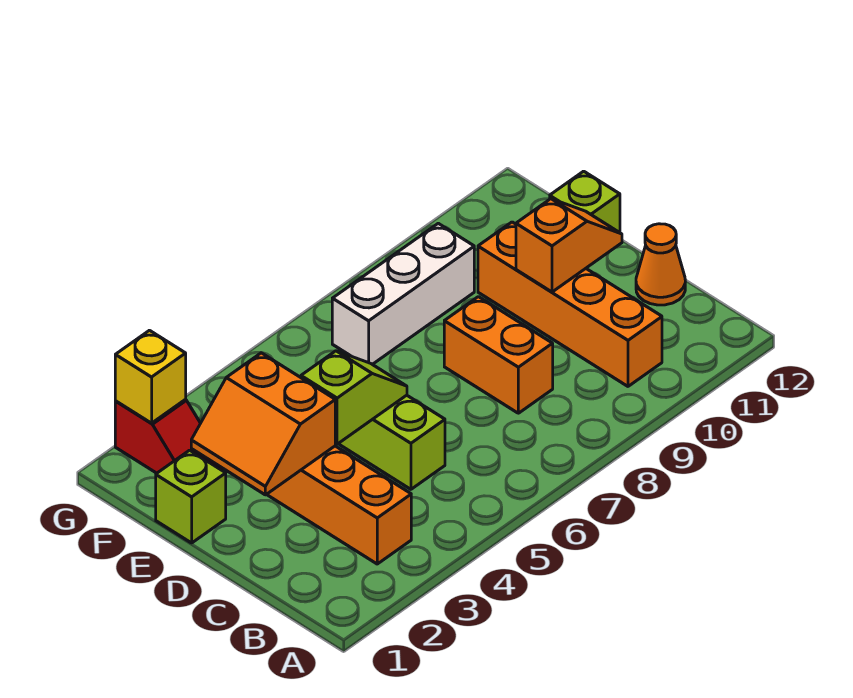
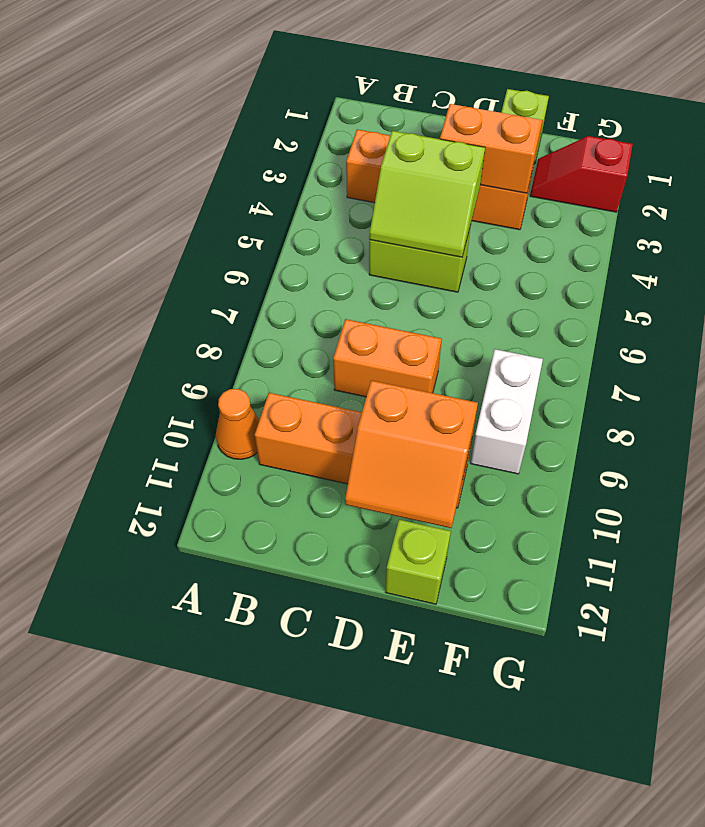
orange cone C12 level 1 -> orange cone A10 level 1
lime slope D4:D5 level 2 top 4 -> lime slope C4:D5 level 2 top 4
orange slope D10:D11 level 2 top 10 -> orange slope D10:E11 level 2 top 10
white brick F7:F9 level 1 -> white brick F8:F9 level 1
yellow brick G2 level 2 -> none

